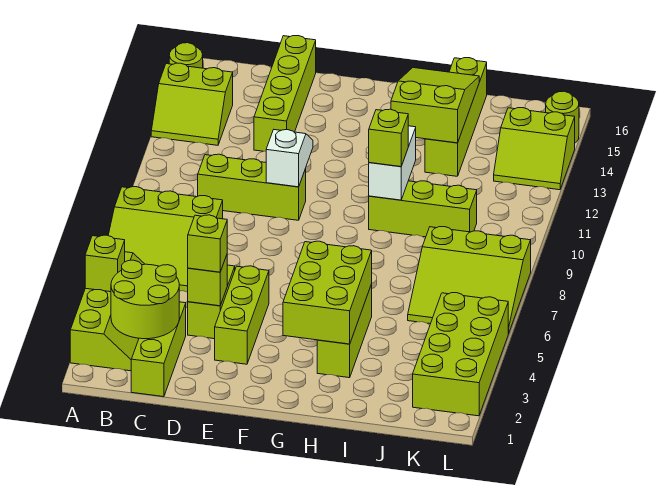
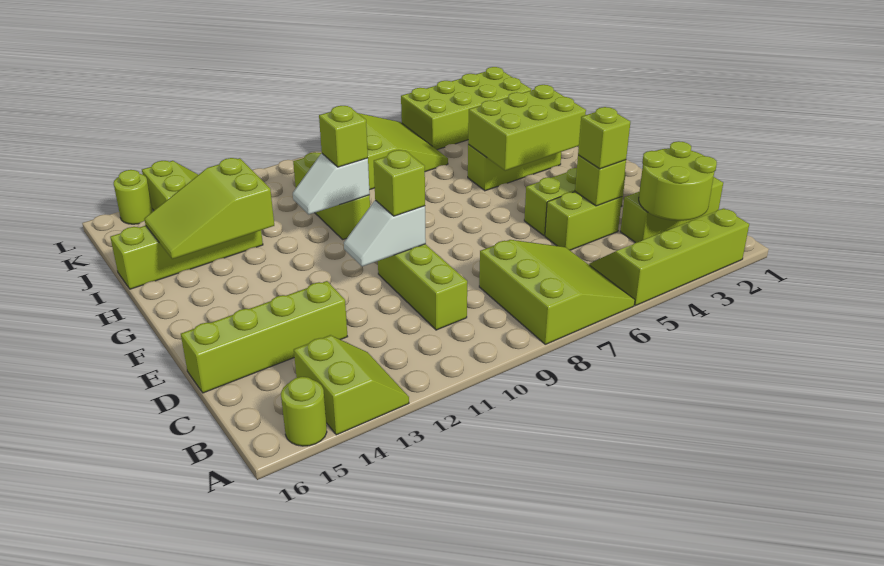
lime brick A4 level 2 -> lime brick E10 level 3
white brick H10:H11 level 2 -> white slope H10:H11 level 2 top 10

